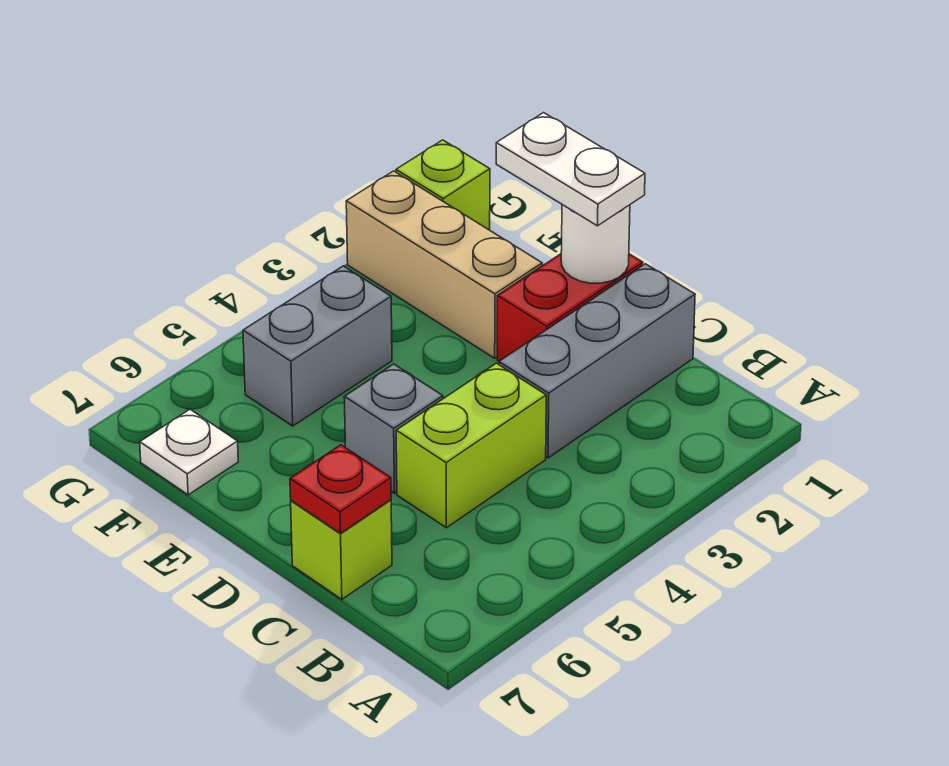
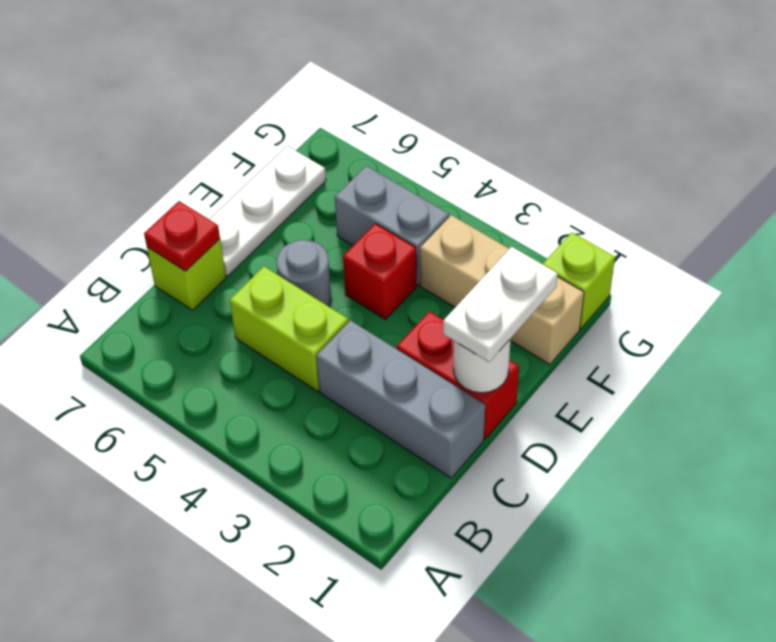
grey brick D5 level 1 -> grey round brick D5 level 1
tan brick E2:G2 level 1 -> tan brick F1:F3 level 1
none -> red brick E4 level 1
white plate F7 level 1 -> white plate D7:F7 level 1

